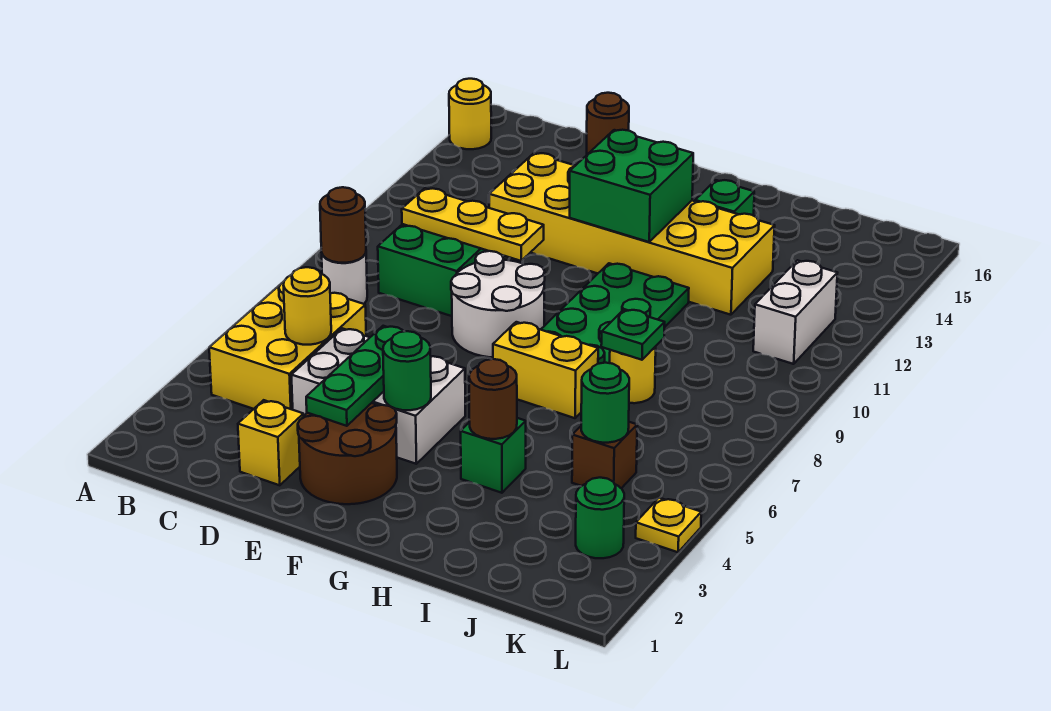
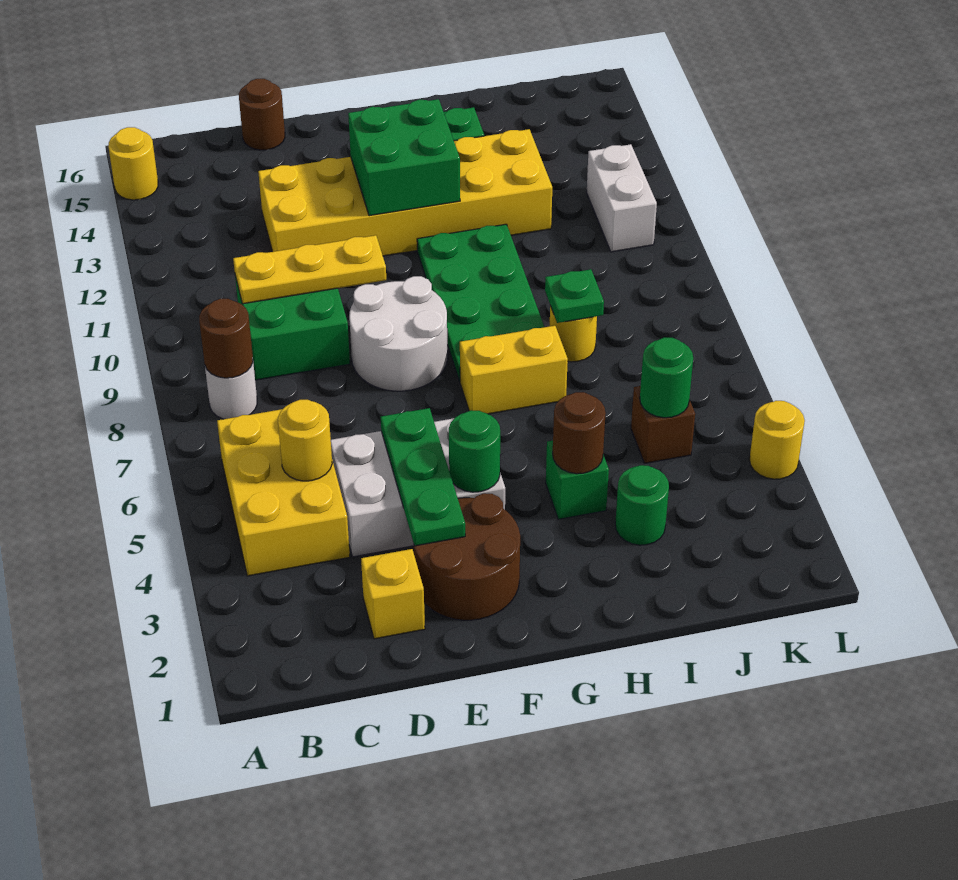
green round brick K3 level 1 -> green round brick I3 level 1
yellow plate L4 level 1 -> yellow round brick L4 level 1

